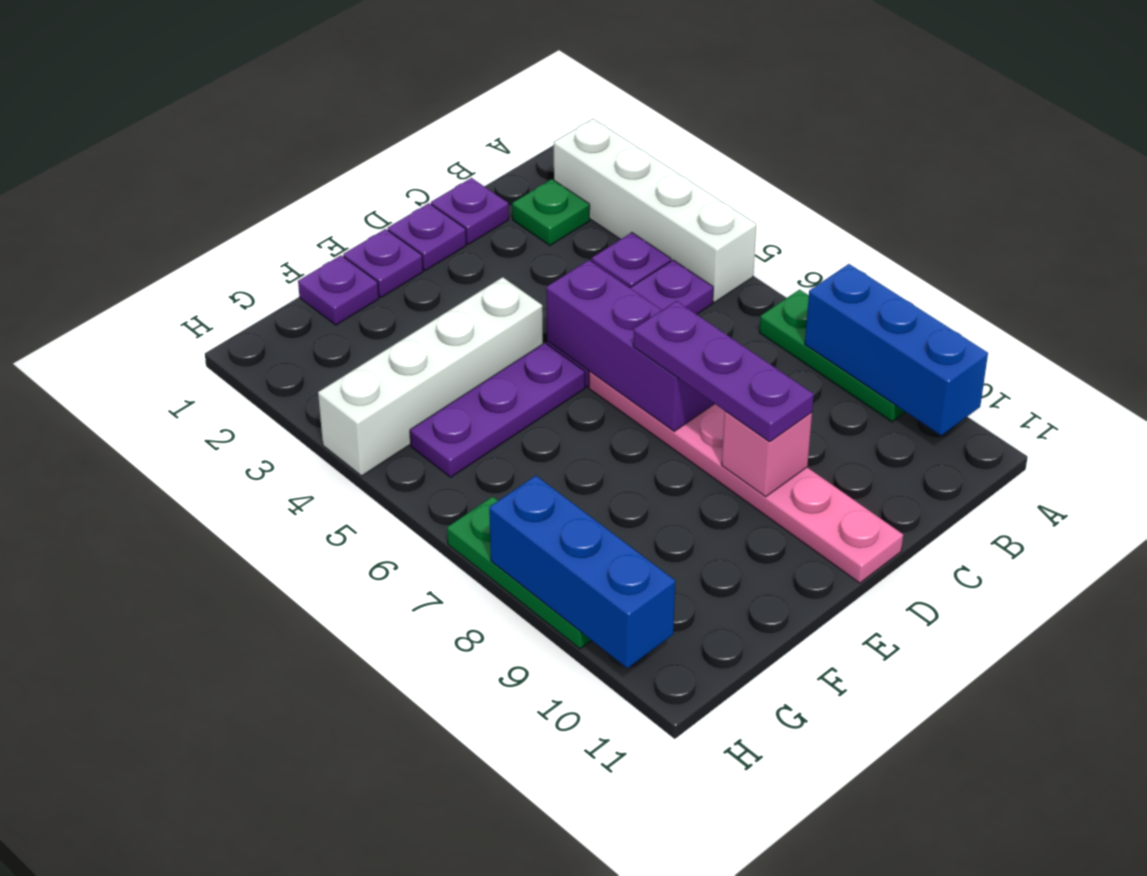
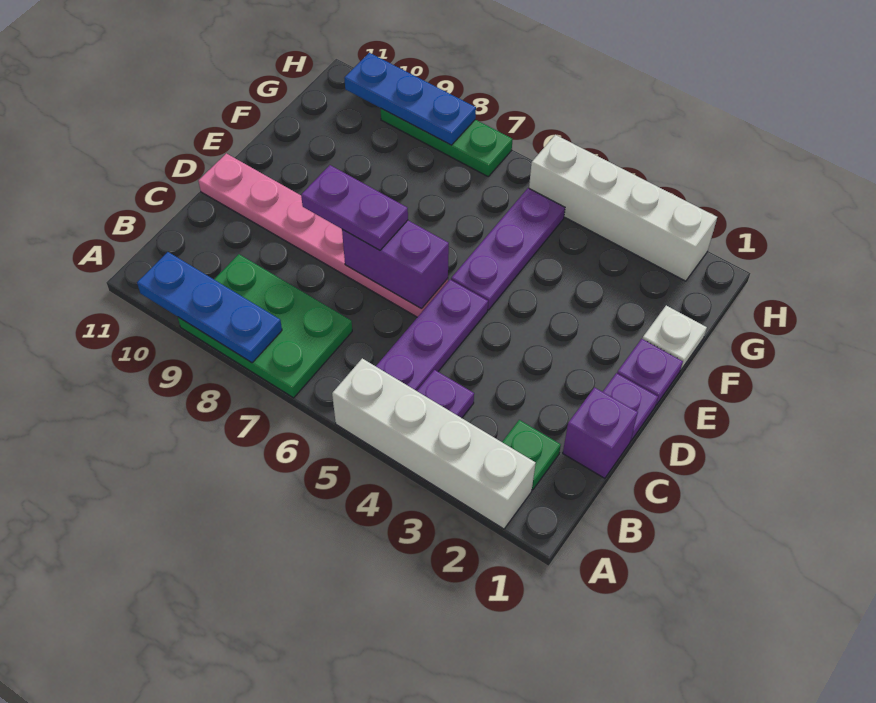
green plate A7:A9 level 1 -> green plate A7:B9 level 1
blue brick A8:A10 level 2 -> blue plate A8:A10 level 2
purple plate C1 level 1 -> purple brick C1 level 1
purple brick D5:D7 level 2 -> purple brick D6:D7 level 2
purple plate D7:D9 level 3 -> purple plate D7:D8 level 3
pink brick D9 level 2 -> none
white brick E4:H4 level 1 -> white brick H2:H5 level 1
purple plate F1 level 1 -> white plate F1 level 1
blue brick H8:H10 level 2 -> blue plate H8:H10 level 2

